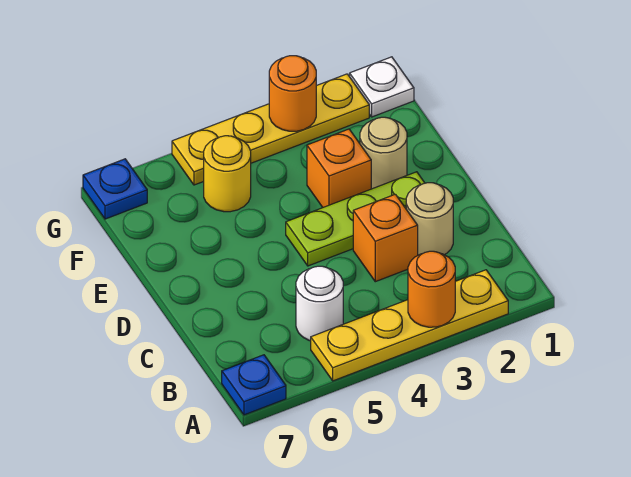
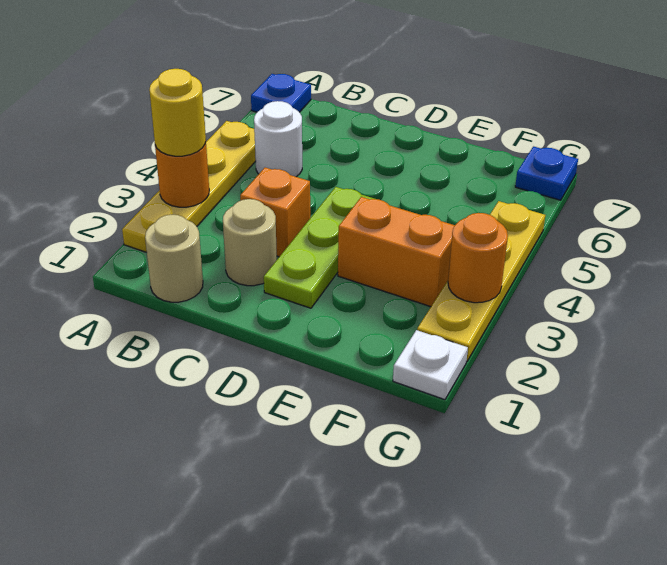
tan round brick E2 level 1 -> tan round brick B1 level 1
orange brick E3 level 1 -> orange brick E3:F3 level 1
yellow round brick F5 level 1 -> yellow round brick A3 level 3

